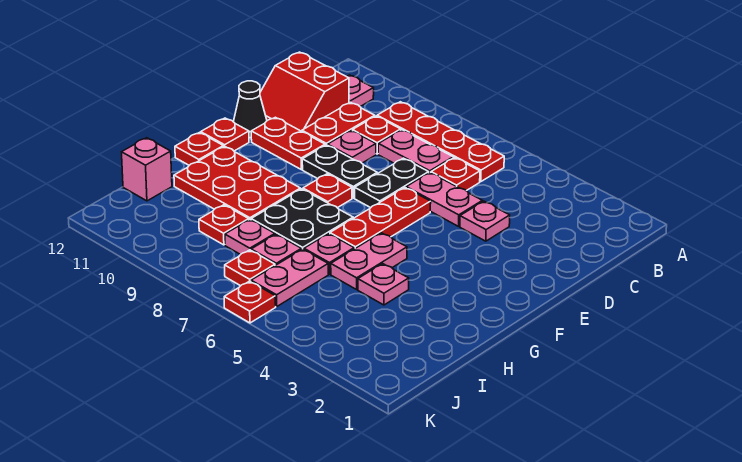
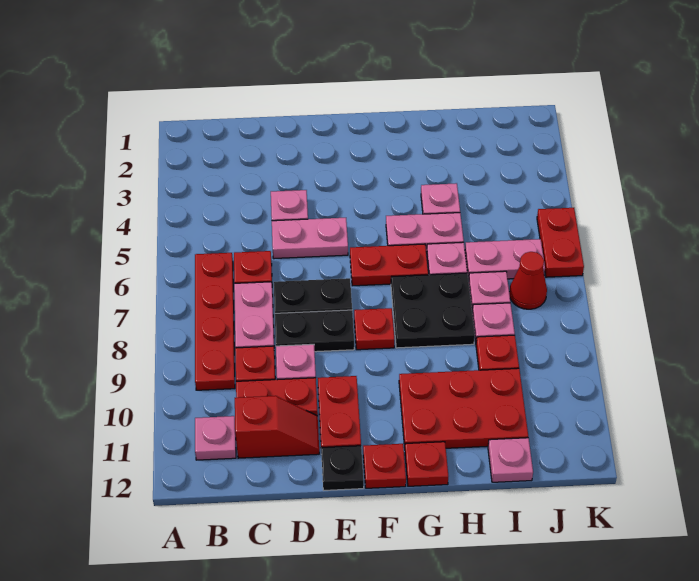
red slope C11:D12 level 1 top C -> red slope C11:D11 level 1 top C
pink plate D5:D6 level 1 -> pink plate D5:E5 level 1
red plate E6:G6 level 1 -> red plate F6:G6 level 1
black plate E8:E9 level 1 -> black plate D8:E8 level 1
black cone E12 level 1 -> black plate E12 level 1
red plate G9:H11 level 1 -> red plate G10:I11 level 1
pink brick I12 level 1 -> pink plate I12 level 1
red plate J7 level 1 -> red cone J7 level 1
red plate K6 level 1 -> red plate K5:K6 level 1

